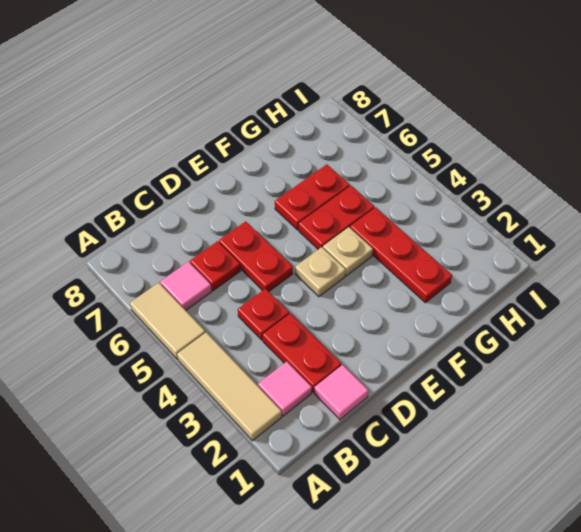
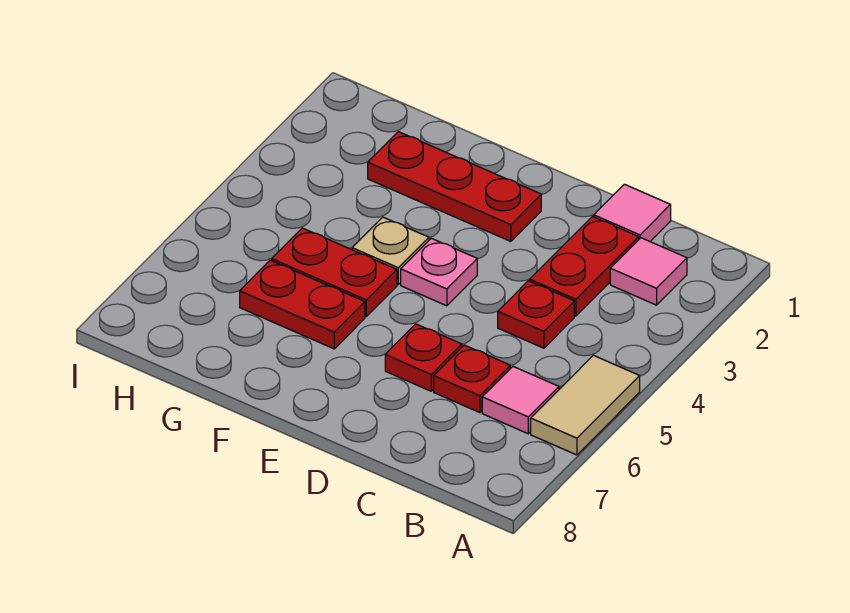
tan tile A2:A4 level 1 -> none
red plate D5:D6 level 1 -> red plate D6 level 1
tan plate E4 level 1 -> pink plate E4 level 1
red plate G2:G4 level 1 -> red plate E2:G2 level 1

